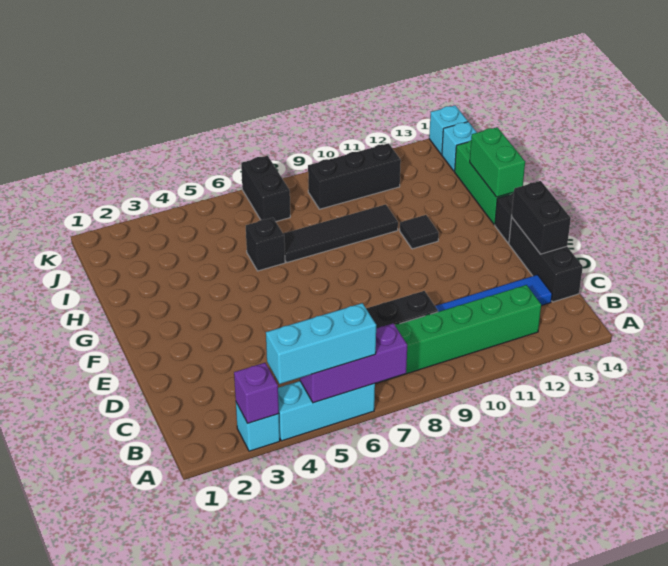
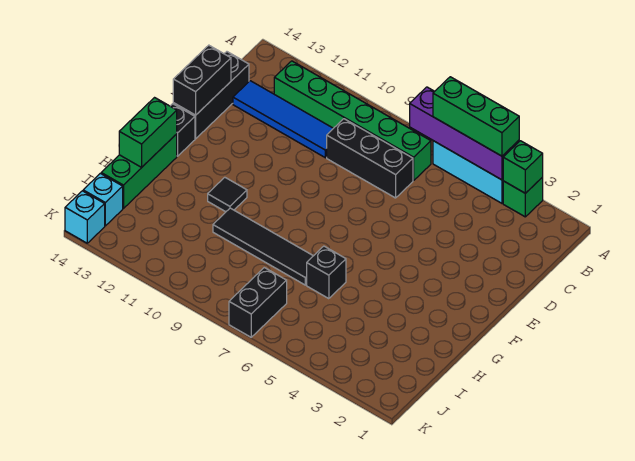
cyan brick A3 level 1 -> green brick A3 level 1
purple brick A3 level 2 -> green brick A3 level 2
cyan brick A4:A6 level 3 -> green brick A4:A6 level 3
purple brick A5:A7 level 2 -> purple brick A4:A7 level 2
black brick J9:J11 level 1 -> none

